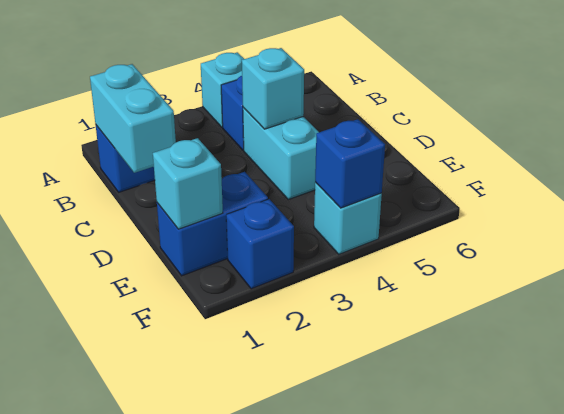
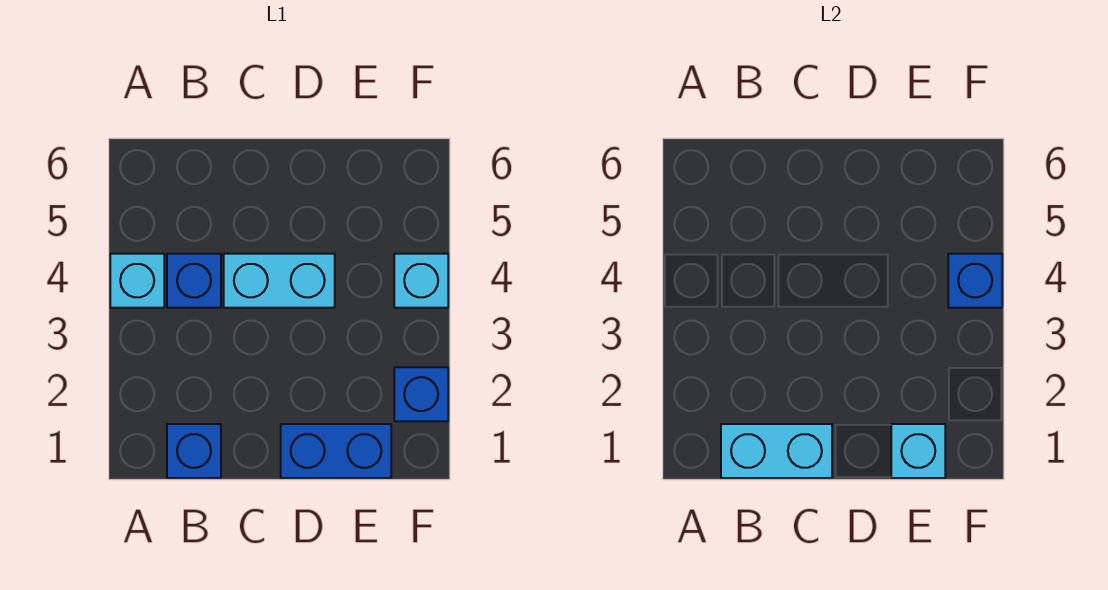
cyan brick C4 level 2 -> none
blue brick E1:E2 level 1 -> blue brick D1:E1 level 1

